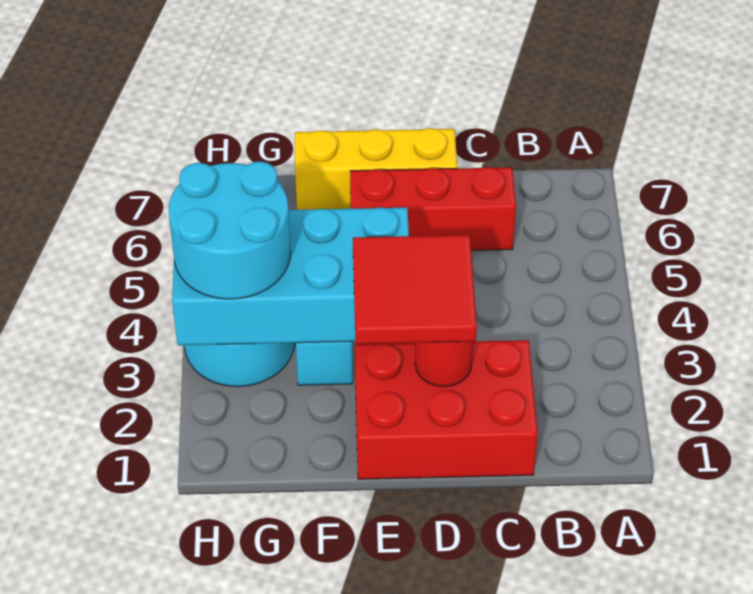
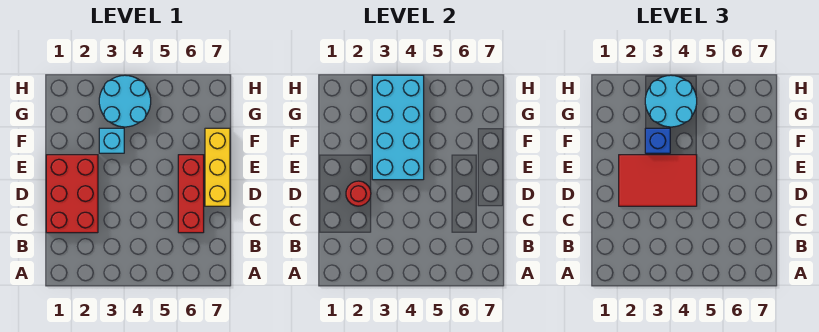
red tile D2:E3 level 3 -> red tile D2:E4 level 3
none -> blue brick F3 level 3

